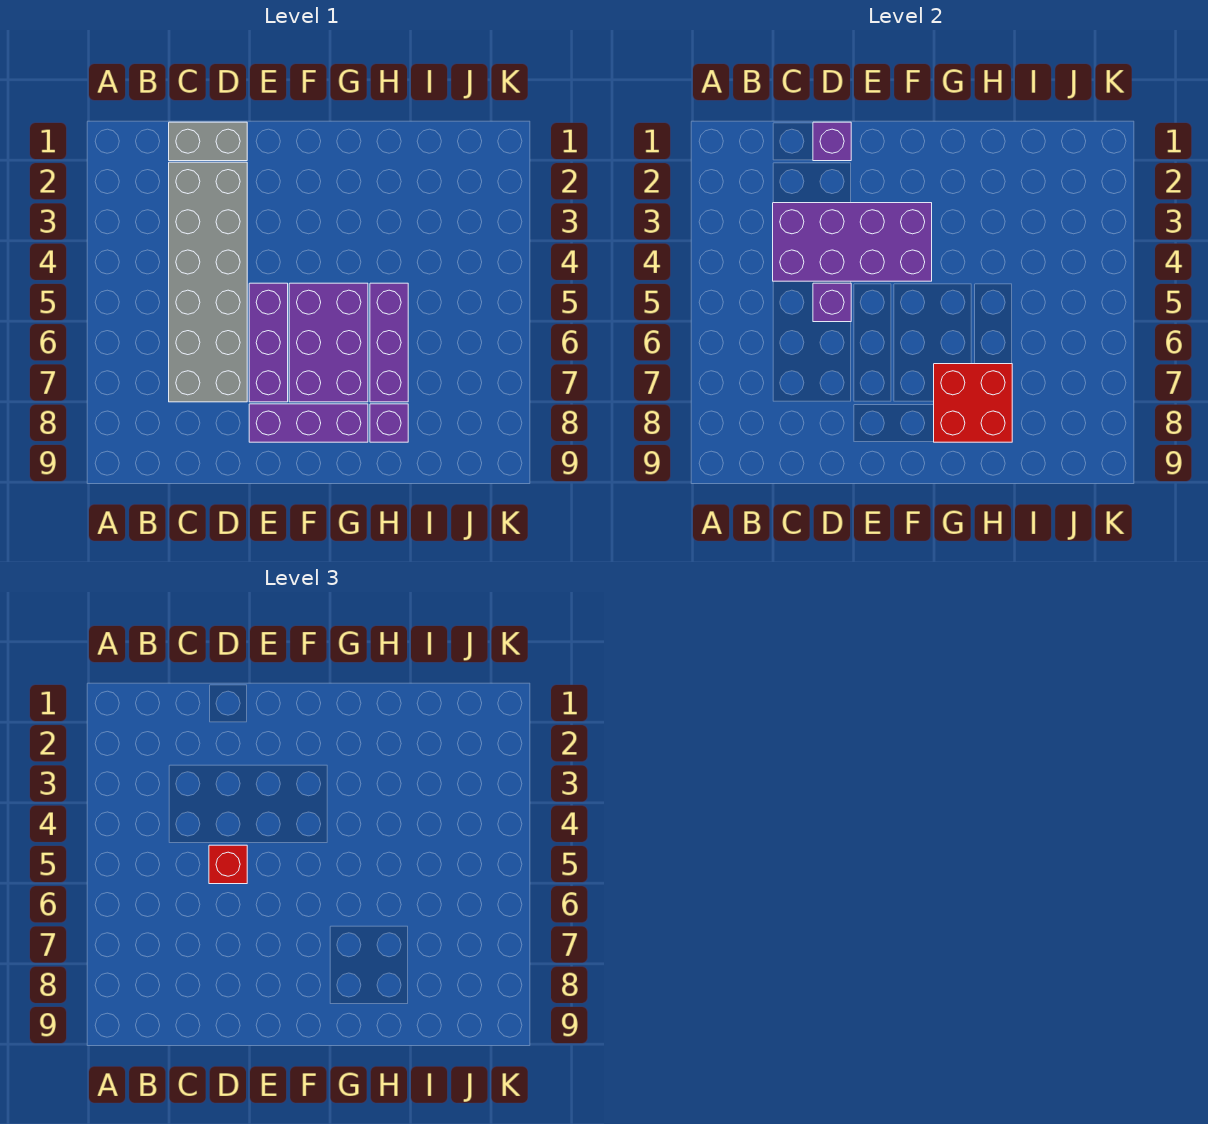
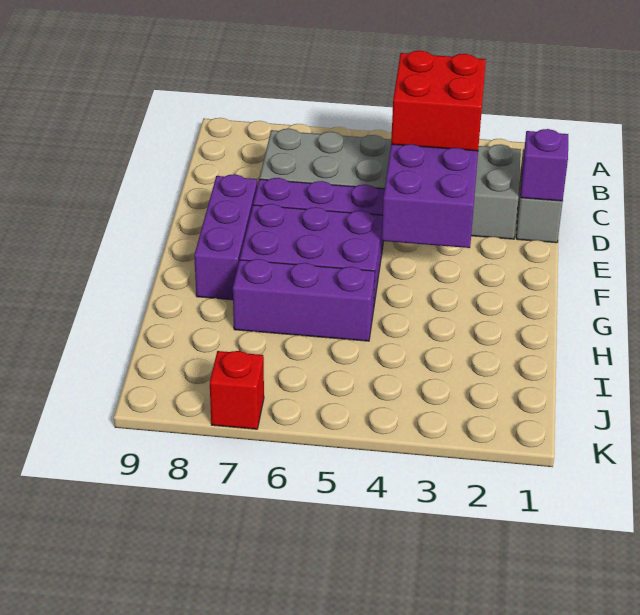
purple brick D5 level 2 -> none
red brick D5 level 3 -> red brick K7 level 1
red brick G7:H8 level 2 -> red brick C3:D4 level 3
purple brick H8 level 1 -> none

